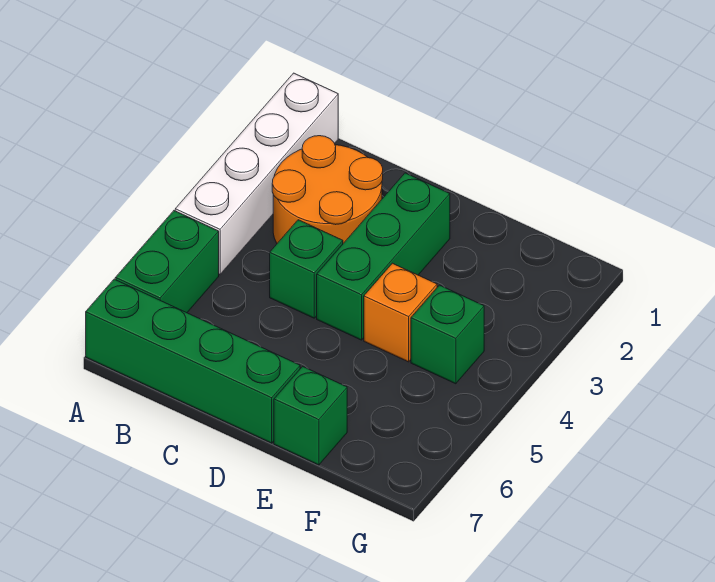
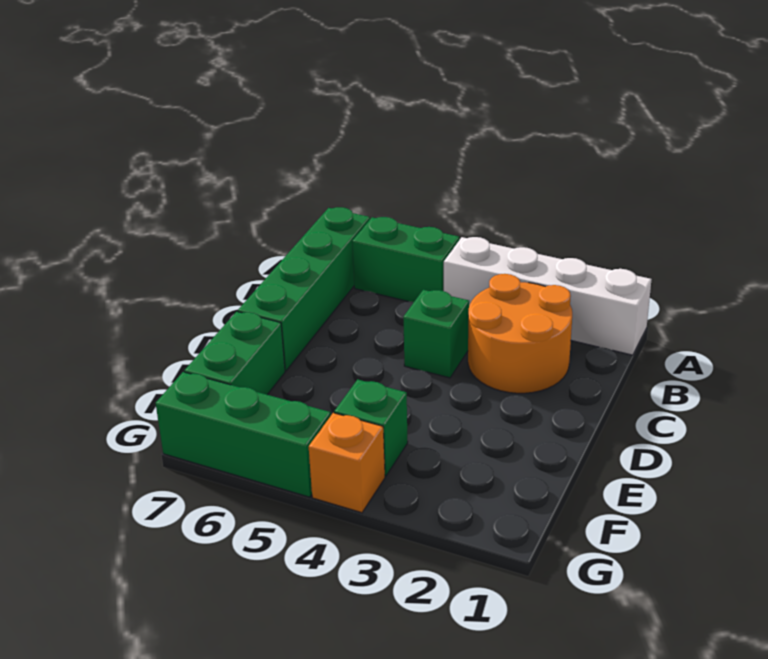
green brick D2:D4 level 1 -> green brick G5:G7 level 1
orange brick E4 level 1 -> orange brick G4 level 1
green brick E7 level 1 -> green brick E7:F7 level 1

